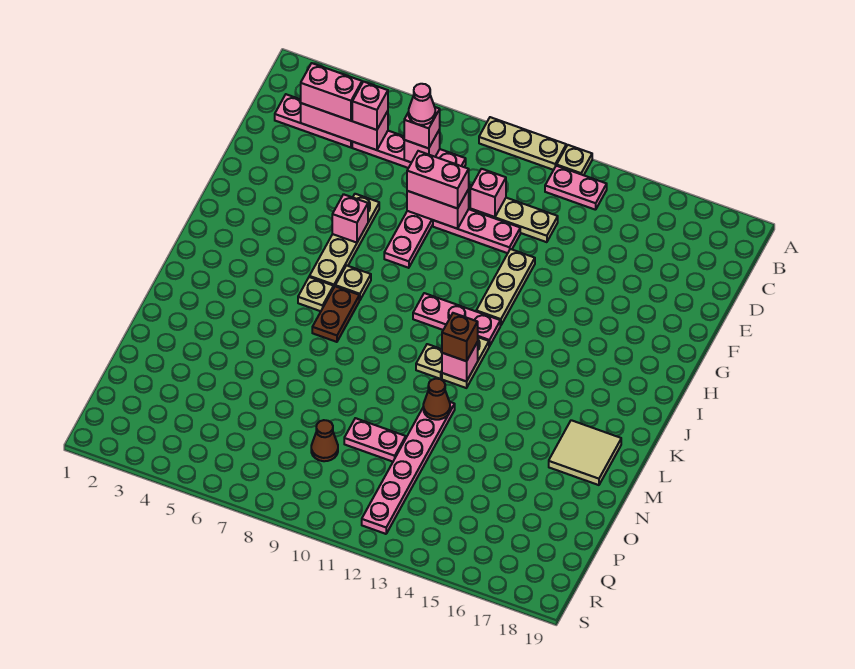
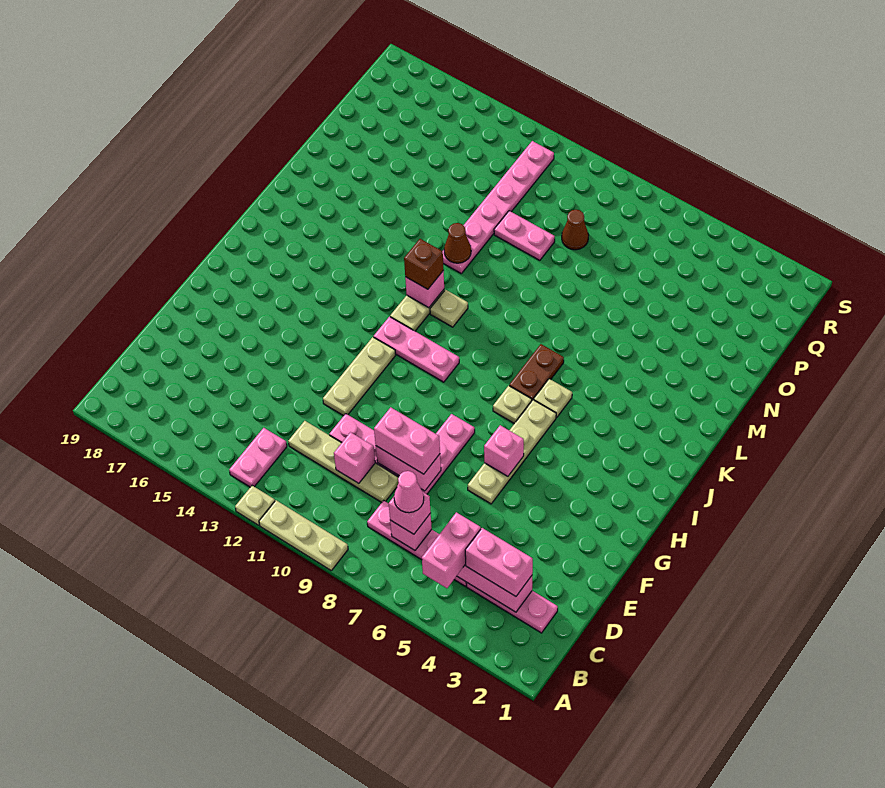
pink plate B12:B13 level 1 -> pink plate B13:C13 level 1
pink brick C5 level 3 -> pink brick B5:C5 level 3
tan tile L17:M18 level 1 -> none

